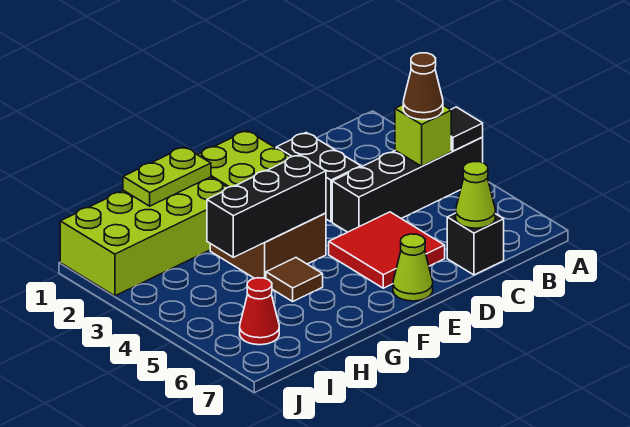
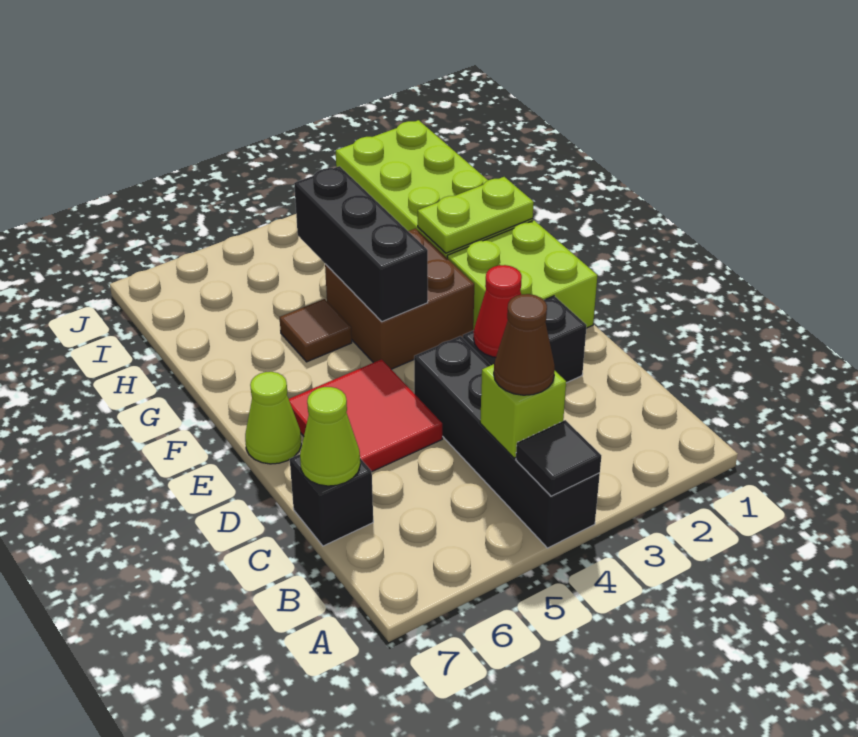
lime plate G1:H1 level 2 -> lime plate G1:G2 level 2
red cone I6 level 1 -> red cone D3 level 2

